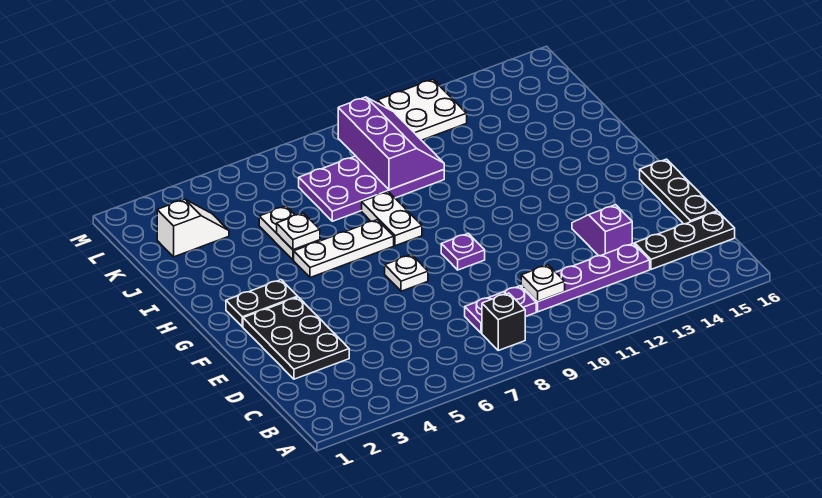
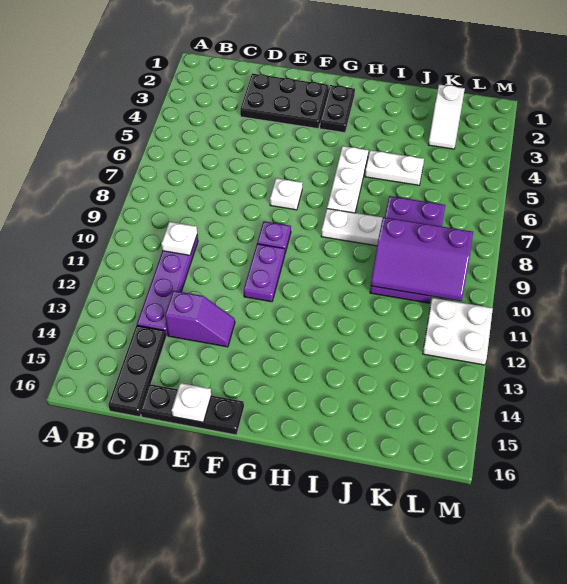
black brick B8 level 1 -> none
purple plate C8:C9 level 1 -> purple plate F10:F11 level 1
white plate I5 level 2 -> white plate E16 level 2

